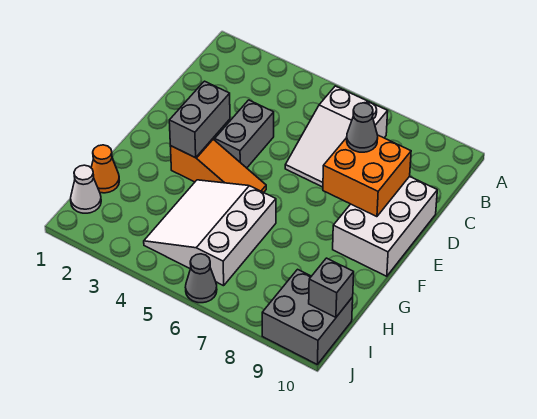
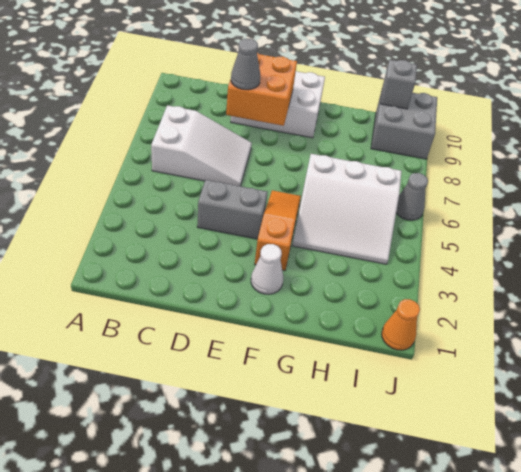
grey brick E3:F3 level 2 -> none
orange cone H1 level 1 -> orange cone J1 level 1
white cone I1 level 1 -> white cone F2 level 1

